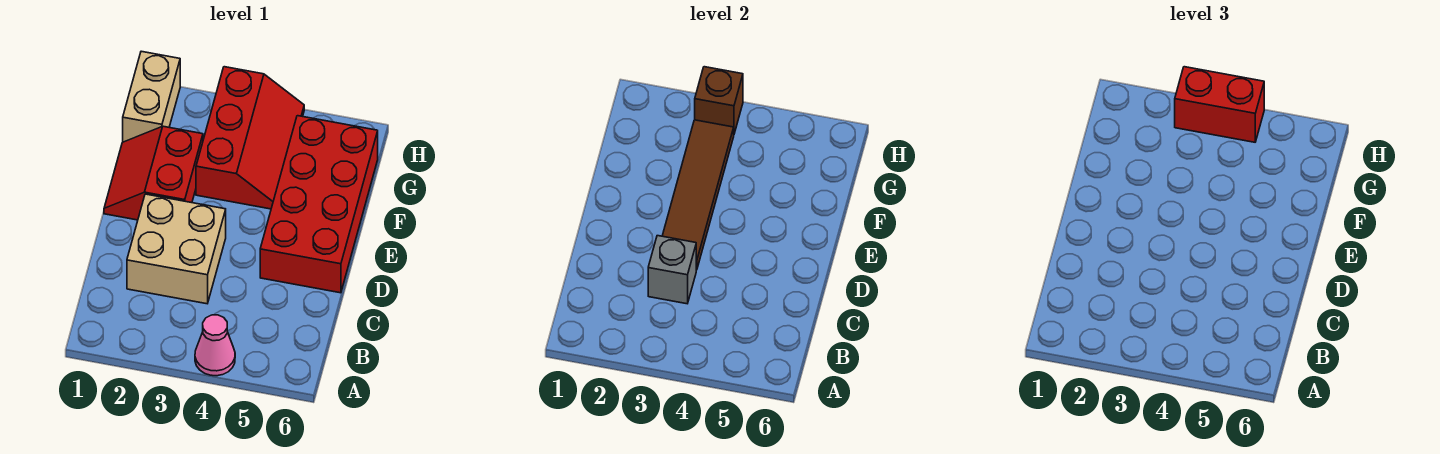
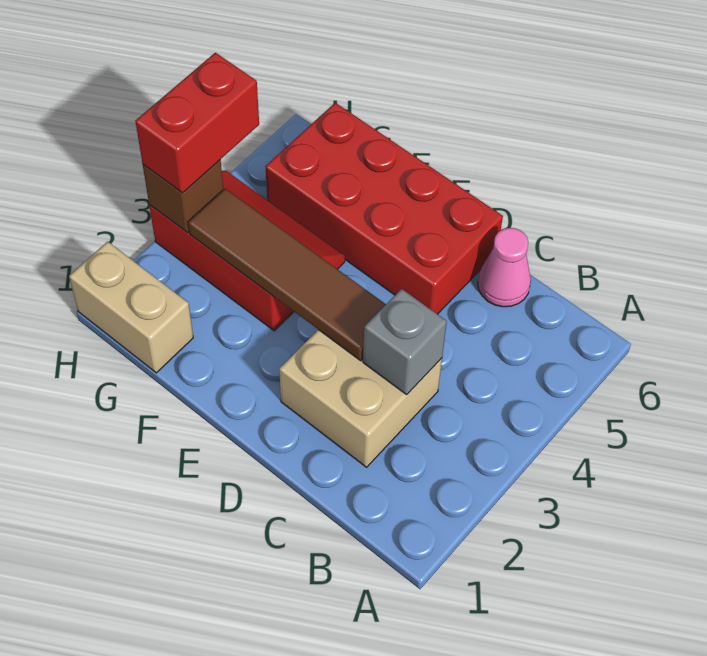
pink cone A4 level 1 -> pink cone C6 level 1
red slope E1:F2 level 1 top 2 -> none

